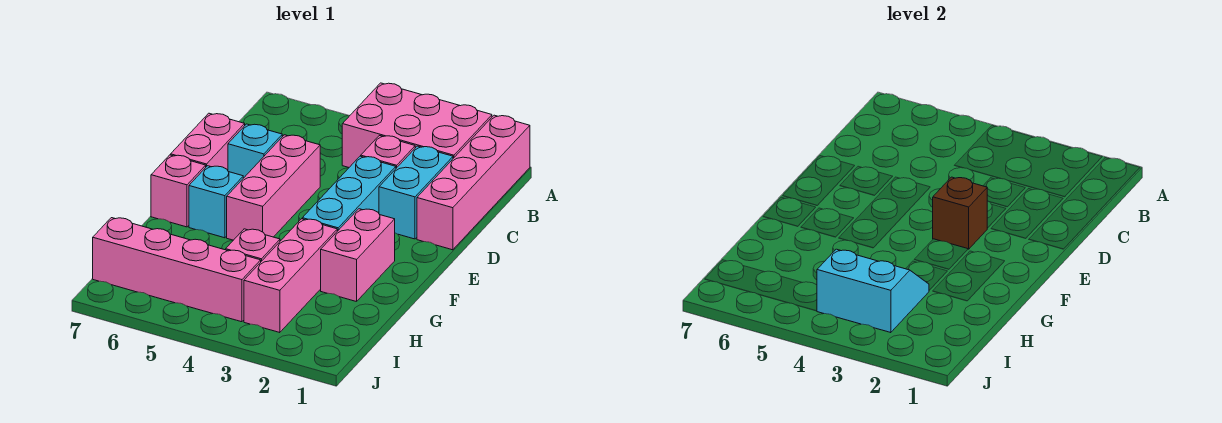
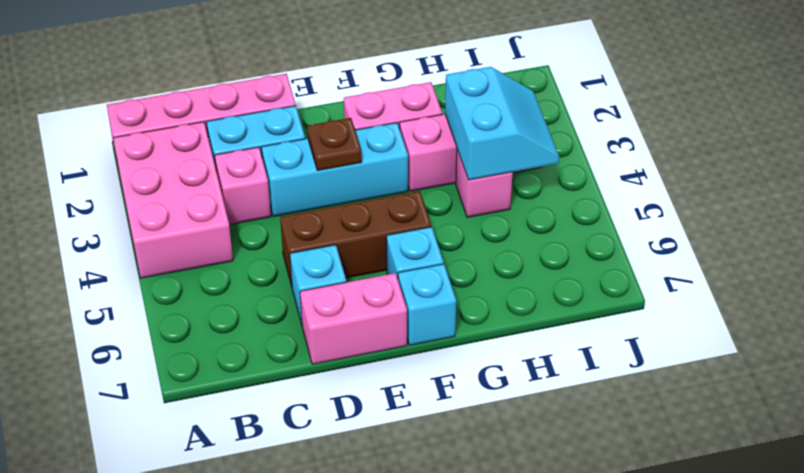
pink brick D5:F5 level 1 -> brown brick D5:F5 level 1
brown brick E3 level 2 -> brown plate E3 level 2
pink brick F7 level 1 -> cyan brick F7 level 1
cyan slope H3:I4 level 2 top I -> cyan slope H3:I4 level 2 top H
pink brick I4:I7 level 1 -> none

